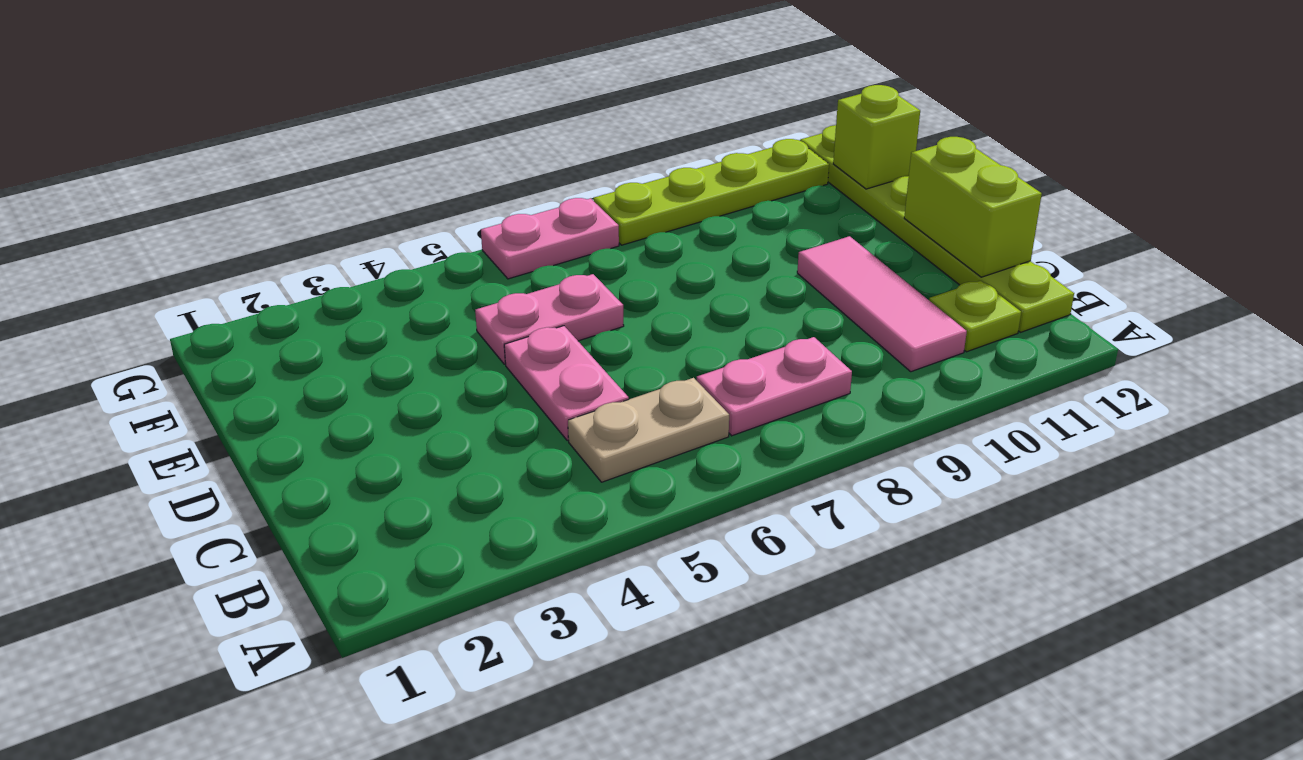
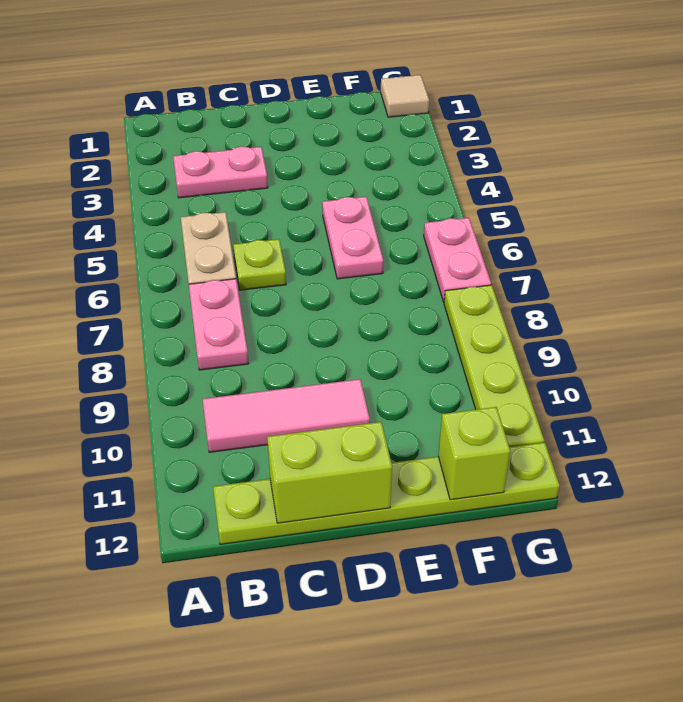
lime plate B11 level 1 -> lime plate C6 level 1
pink plate C5:D5 level 1 -> pink plate B3:C3 level 1
none -> tan tile G1 level 1

